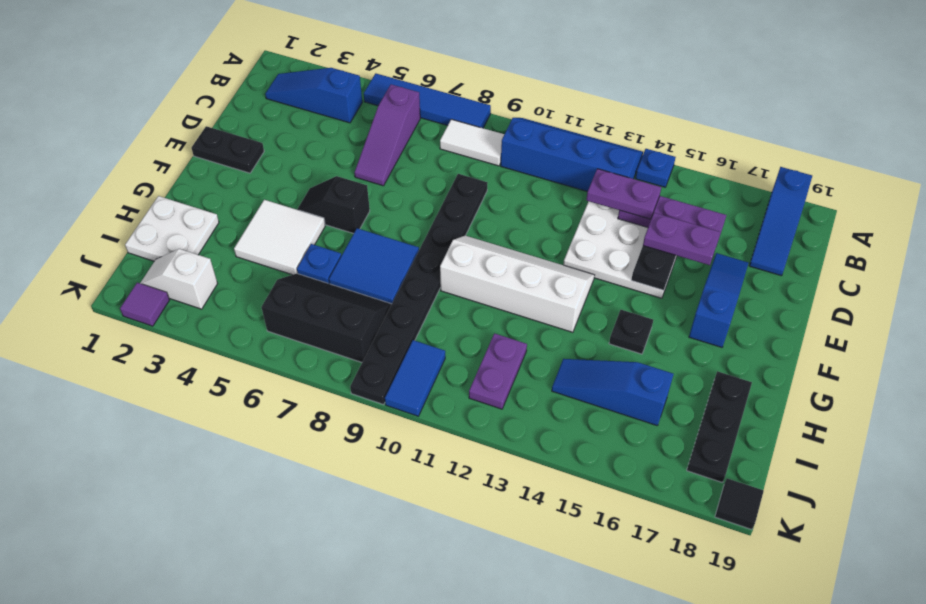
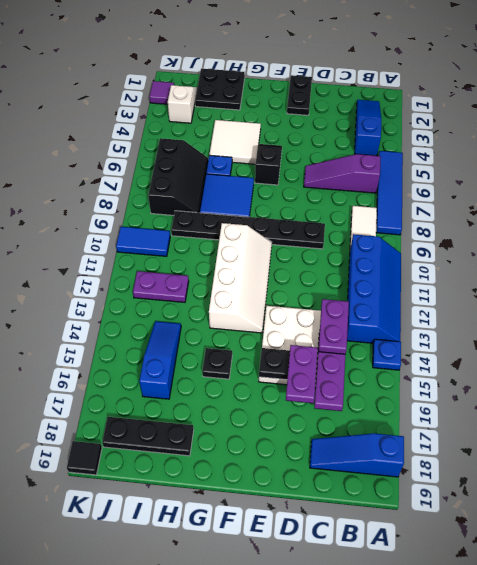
black plate D9:K9 level 1 -> black plate D9:I9 level 1
blue slope D17:F17 level 1 top F -> none
white plate H1:I2 level 1 -> black plate H1:I2 level 1

